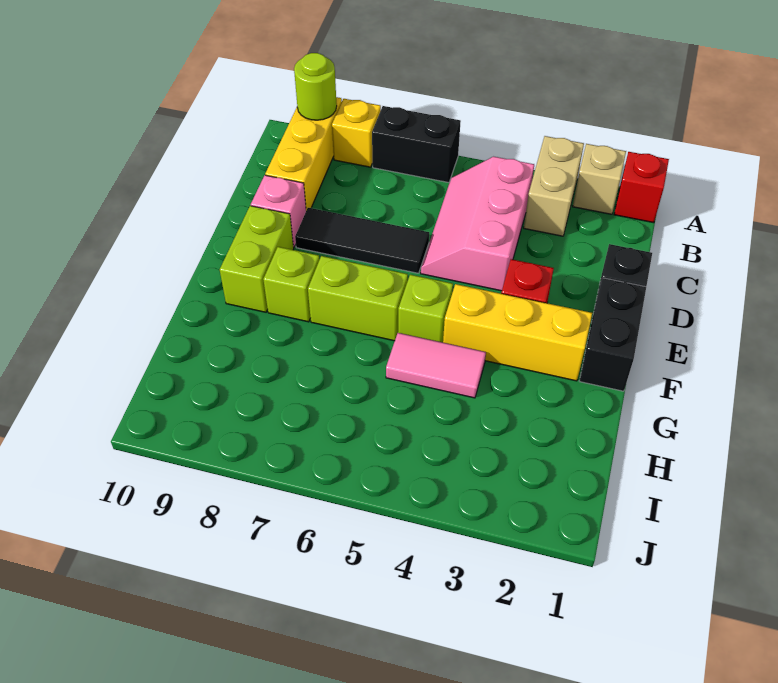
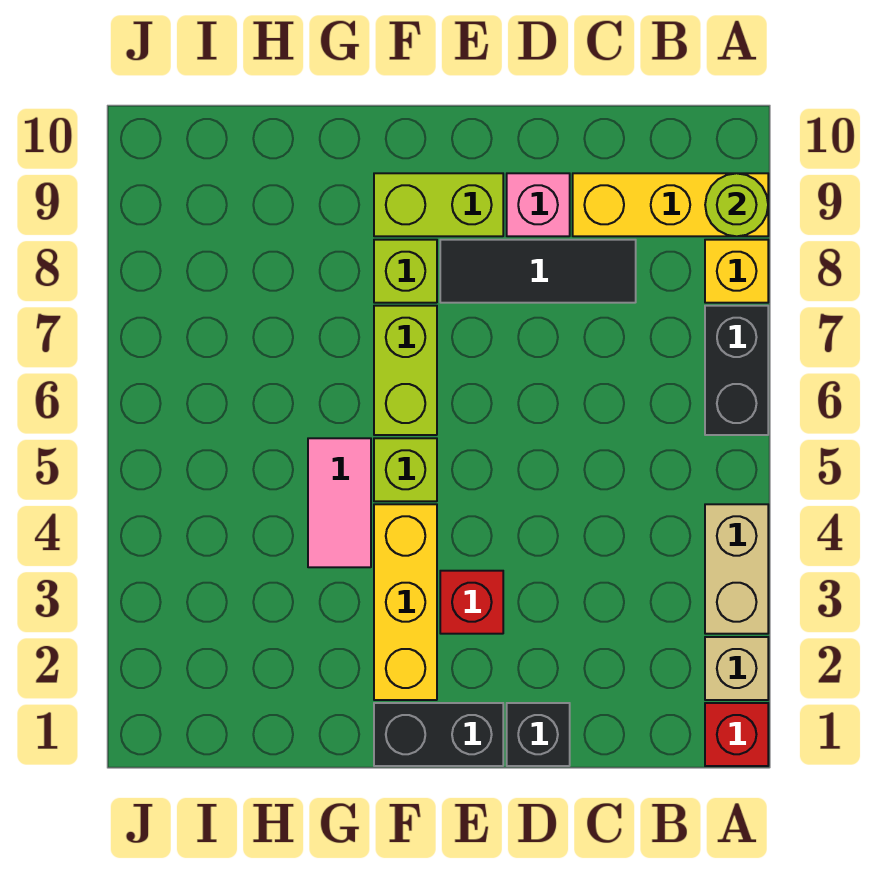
tan brick A3:B3 level 1 -> tan brick A3:A4 level 1
pink slope B4:D5 level 1 top 4 -> none
black tile D6:D8 level 1 -> black tile C8:E8 level 1

